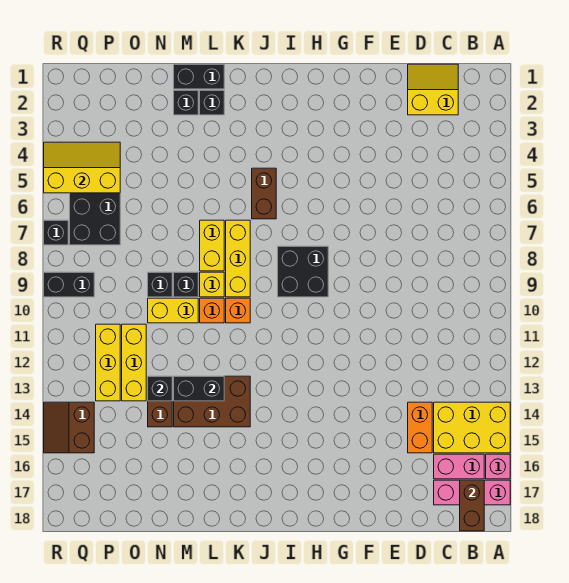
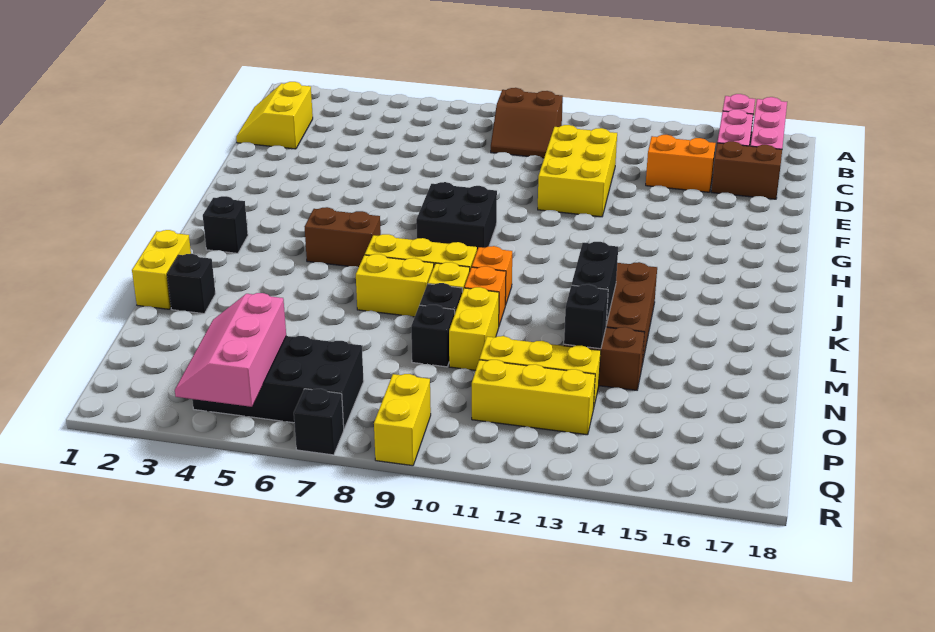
yellow brick A14:C15 level 1 -> yellow brick D11:F12 level 1
brown brick B17:B18 level 2 -> brown brick D16:D17 level 1
black brick L1:M1 level 1 -> yellow brick L1:M1 level 1
black brick L2 level 1 -> black brick J2 level 1
yellow slope P4:R5 level 2 top 5 -> pink slope P4:R5 level 2 top 5
black brick Q9:R9 level 1 -> yellow brick Q9:R9 level 1
brown slope Q14:R15 level 1 top Q -> brown slope B9:C10 level 1 top B

